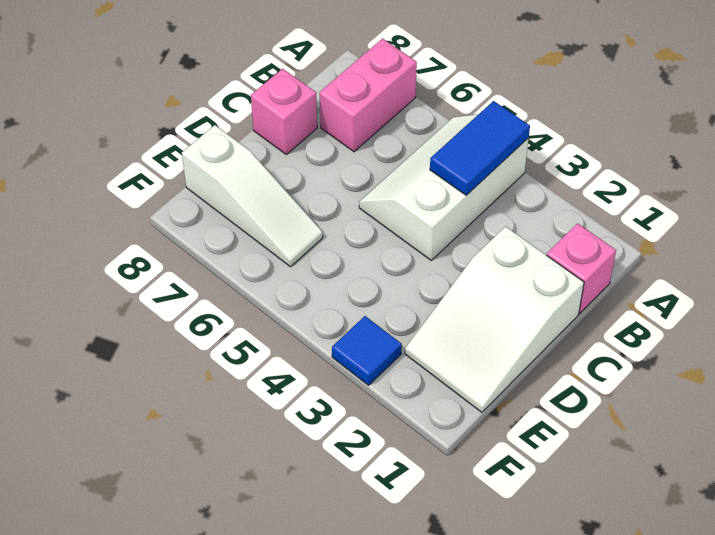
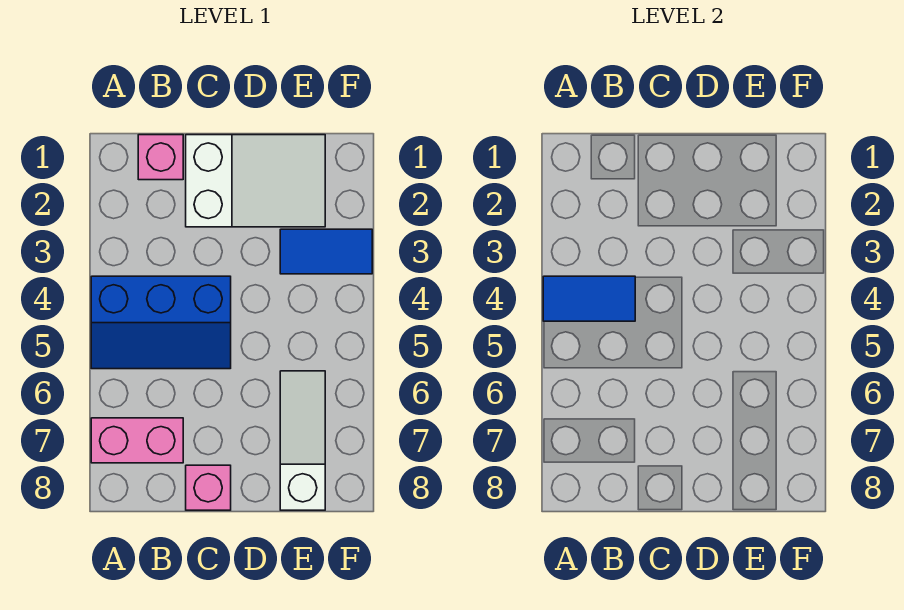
white slope A4:C5 level 1 top 4 -> blue slope A4:C5 level 1 top 4
blue tile F3 level 1 -> blue tile E3:F3 level 1

